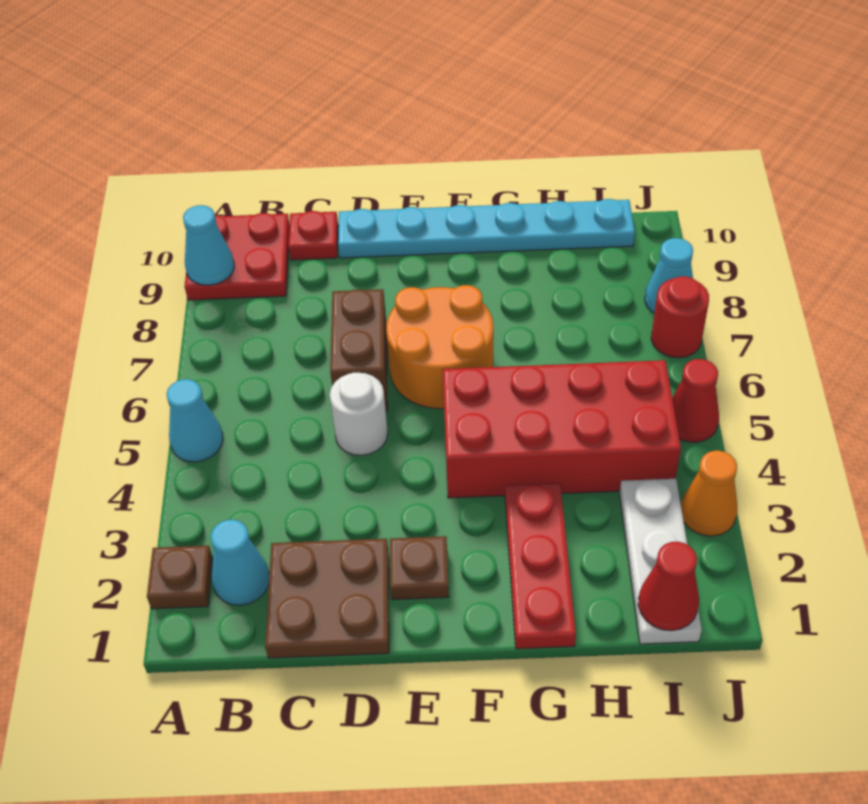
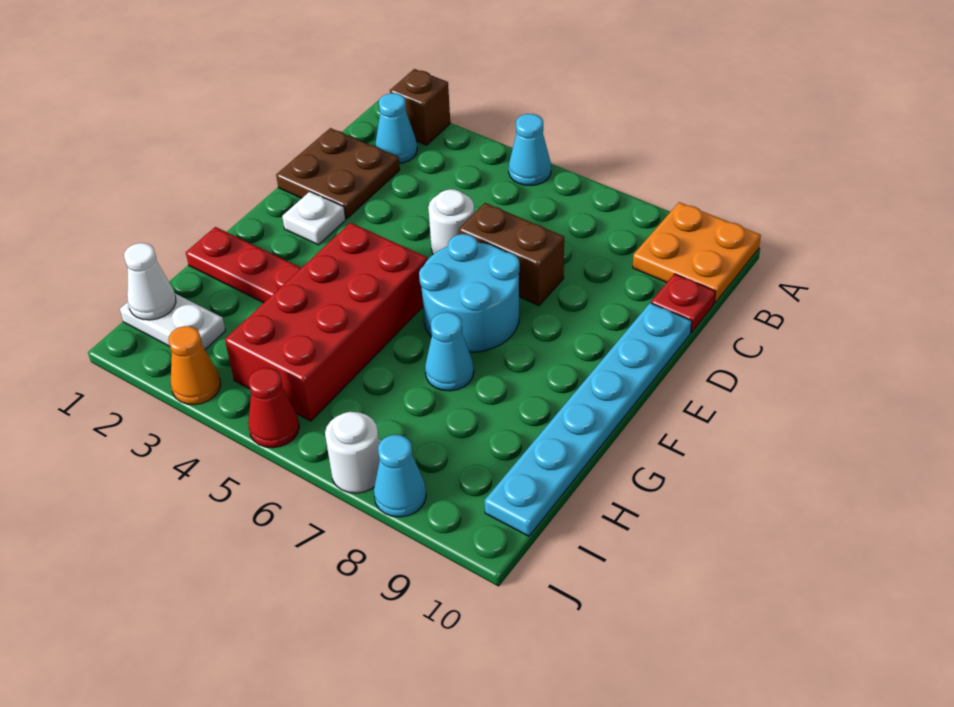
brown plate A2 level 1 -> brown brick A2 level 1
red plate A9:B10 level 1 -> orange plate A9:B10 level 1
cyan cone A9 level 2 -> cyan cone G7 level 1
brown plate E2 level 1 -> white plate E2 level 1
orange round brick E6:F7 level 1 -> cyan round brick E6:F7 level 1
white plate I1:I3 level 1 -> white plate I1:I2 level 1
red cone I1 level 2 -> white cone I1 level 2
red round brick J7 level 1 -> white round brick J7 level 1

